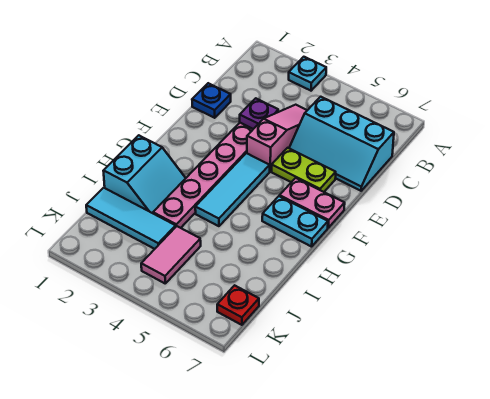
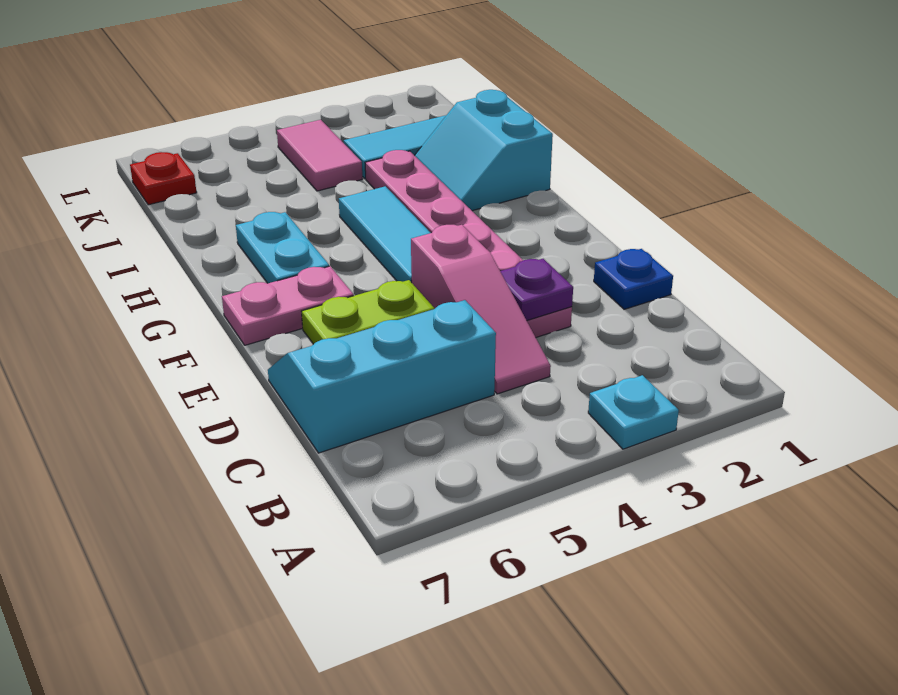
cyan plate G6:G7 level 1 -> cyan plate G6:H6 level 1

